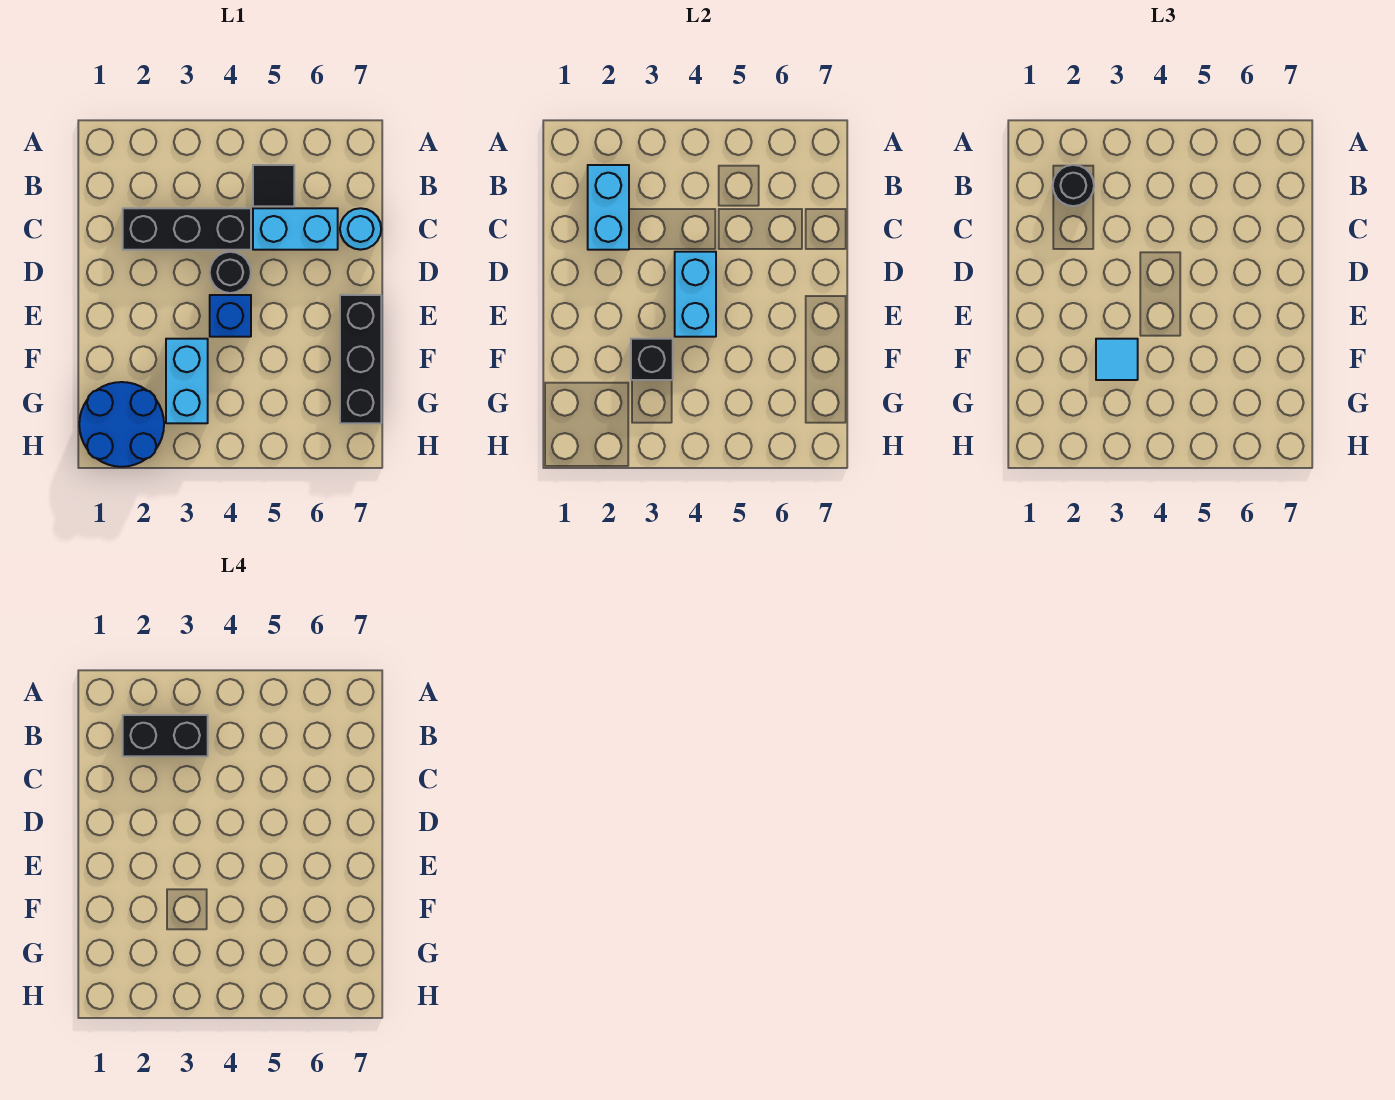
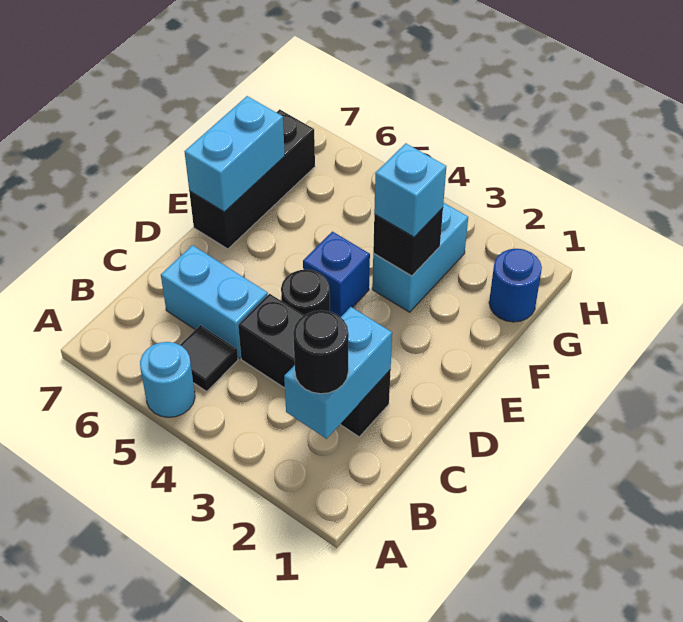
black brick B2:B3 level 4 -> none
cyan round brick C7 level 1 -> cyan round brick A5 level 1
cyan brick D4:E4 level 2 -> cyan brick E7:F7 level 2
cyan tile F3 level 3 -> cyan brick F3 level 3
blue round brick G1:H2 level 1 -> blue round brick G1 level 1

